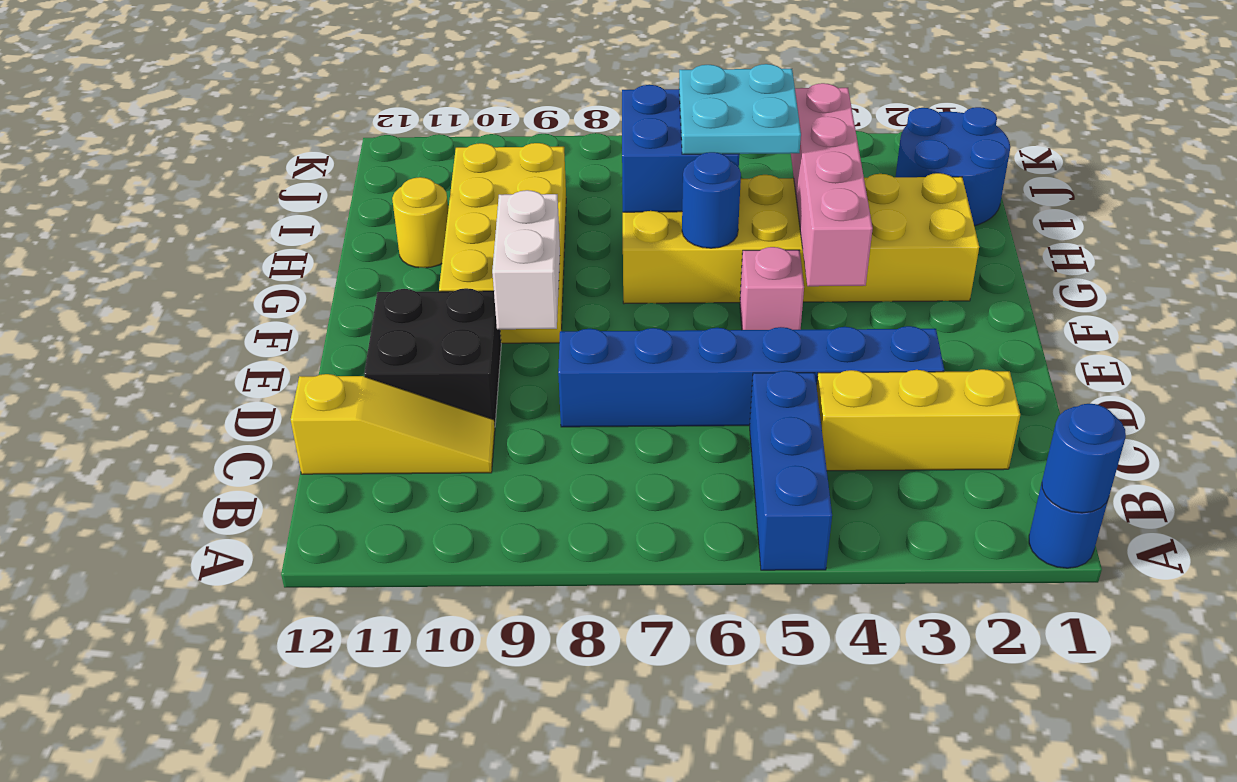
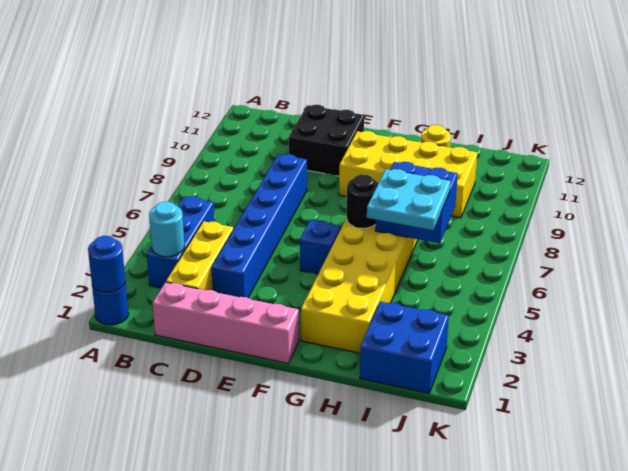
blue brick A5:C5 level 1 -> blue brick B3:B5 level 1
none -> cyan round brick B3 level 2
yellow slope C10:C12 level 1 top 12 -> none
white brick E9:F9 level 2 -> none
pink brick F4:I4 level 2 -> pink brick C1:F1 level 1
pink brick F5 level 1 -> blue brick F5 level 1
blue round brick G6 level 2 -> black round brick G6 level 2
blue round brick I1:J2 level 1 -> blue brick I1:J2 level 1

